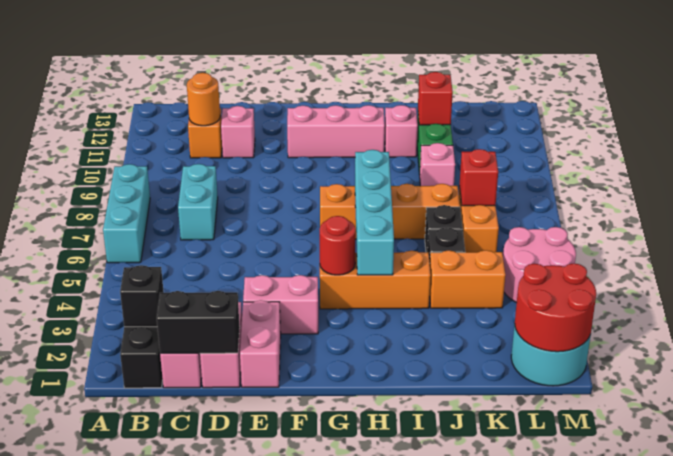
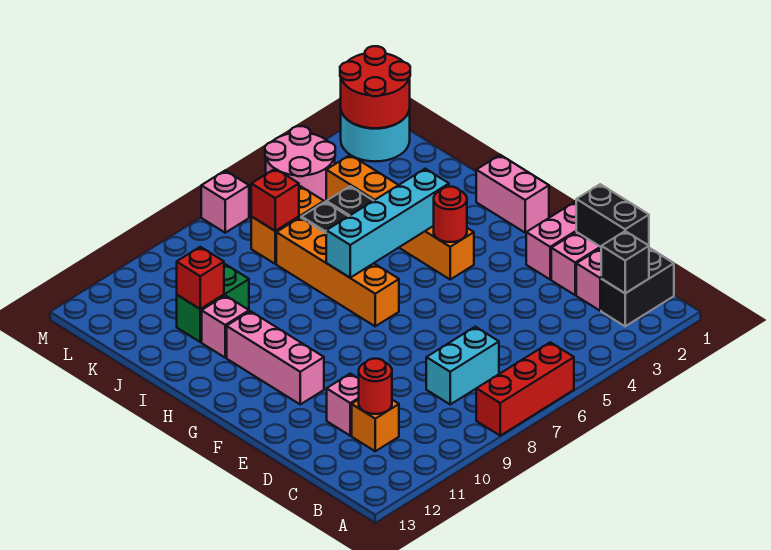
cyan brick A6:A8 level 1 -> red brick A6:A8 level 1
orange round brick C11 level 2 -> red round brick C11 level 2
pink brick E3:F3 level 1 -> pink brick G1:H1 level 1
pink brick J9 level 1 -> pink brick M7 level 1

